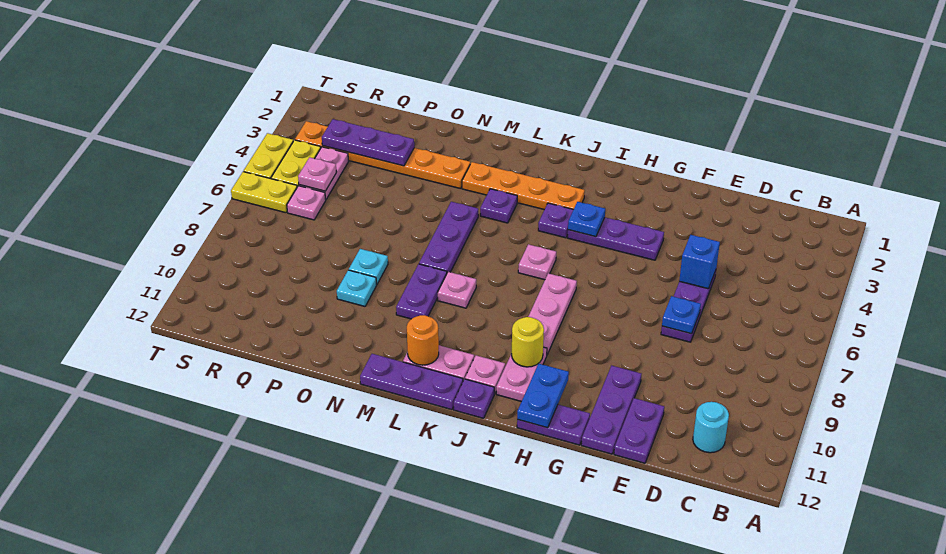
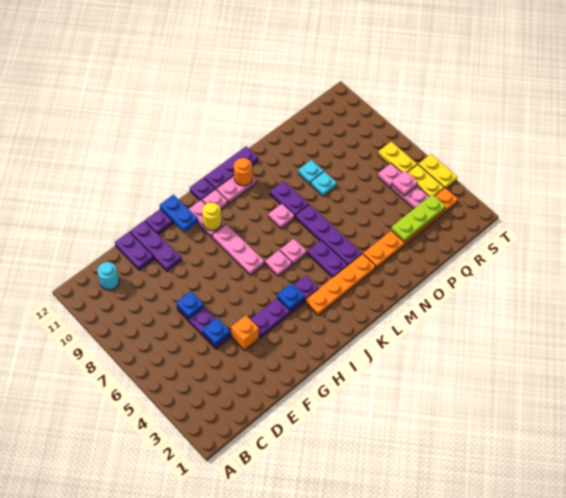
blue brick E5 level 2 -> blue plate E5 level 2
none -> orange brick F4 level 1
none -> pink plate K6 level 1
purple plate L4 level 1 -> purple plate L4:L5 level 1
purple plate M5:M7 level 1 -> purple plate M4:M7 level 1
purple plate P3:R3 level 2 -> lime plate P3:R3 level 2
yellow plate S6:T6 level 1 -> yellow plate S6:S7 level 1

